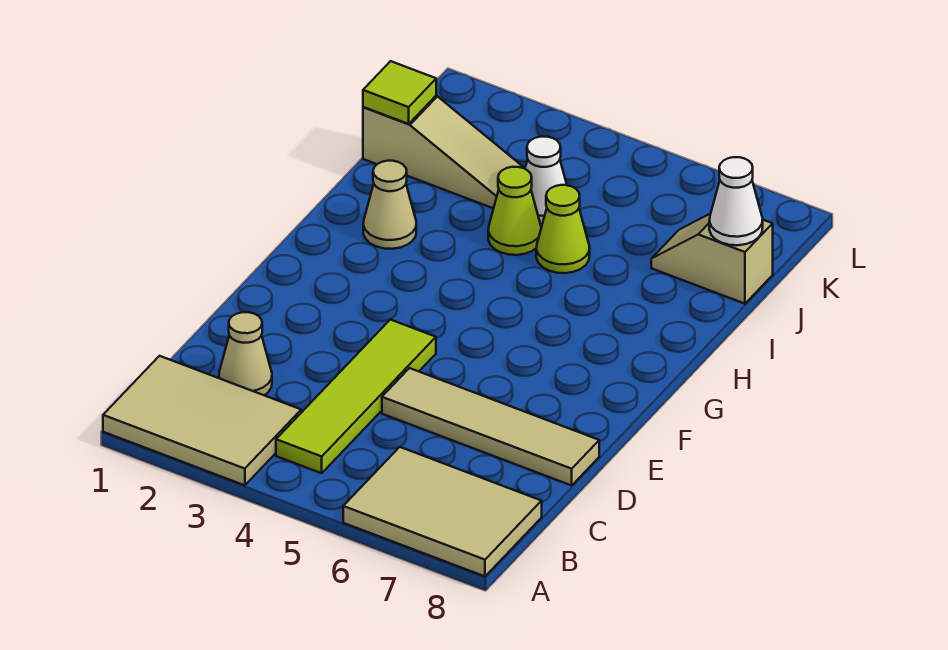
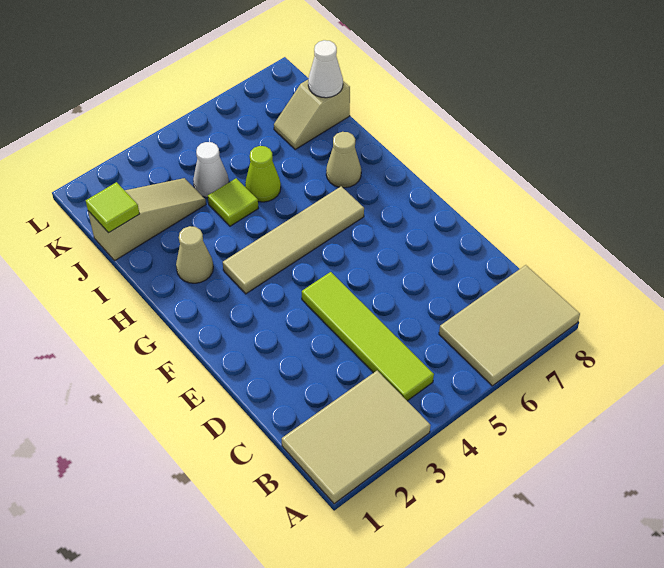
tan cone C2 level 1 -> tan cone H7 level 1
tan tile D5:D8 level 1 -> tan tile G3:G6 level 1
lime cone I4 level 1 -> lime tile I4 level 1

